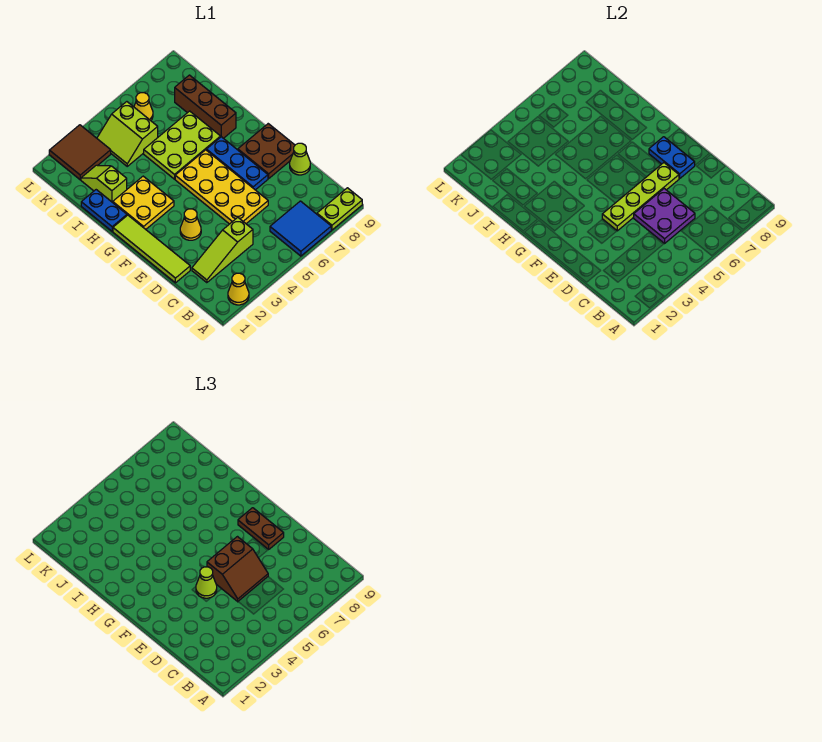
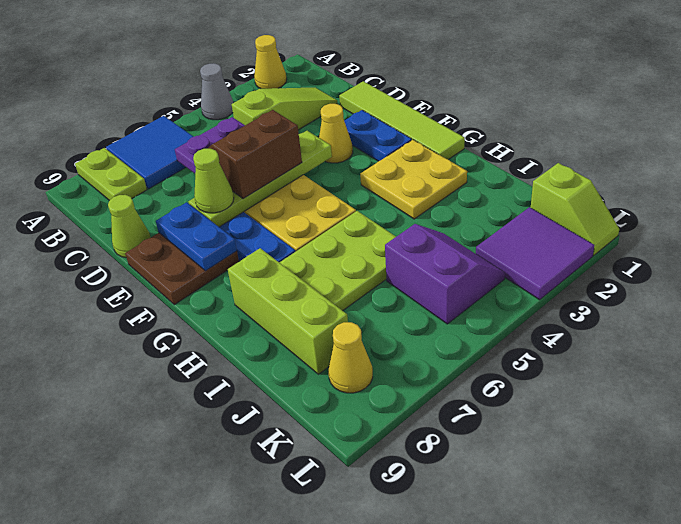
none -> grey cone A4 level 1
lime plate A8:A9 level 1 -> lime plate A8:B8 level 1
lime cone E4 level 3 -> lime cone E7 level 3
brown plate E8:F8 level 3 -> none
blue plate H1:I1 level 1 -> blue plate E2:F2 level 1
brown brick H8:J8 level 1 -> lime brick H8:J8 level 1
lime slope I2:J2 level 1 top I -> lime slope K1:L1 level 1 top K
lime slope J4:K5 level 1 top 5 -> purple slope J4:K5 level 1 top 5
brown tile K2:L3 level 1 -> purple tile K2:L3 level 1
yellow cone K6 level 1 -> yellow cone K8 level 1

